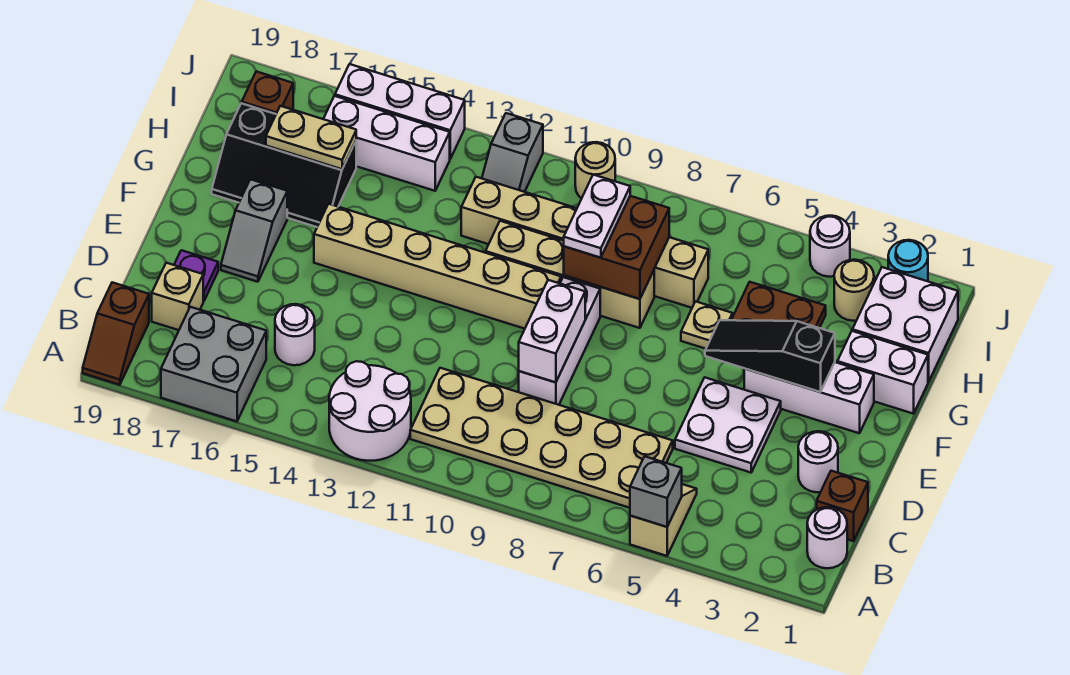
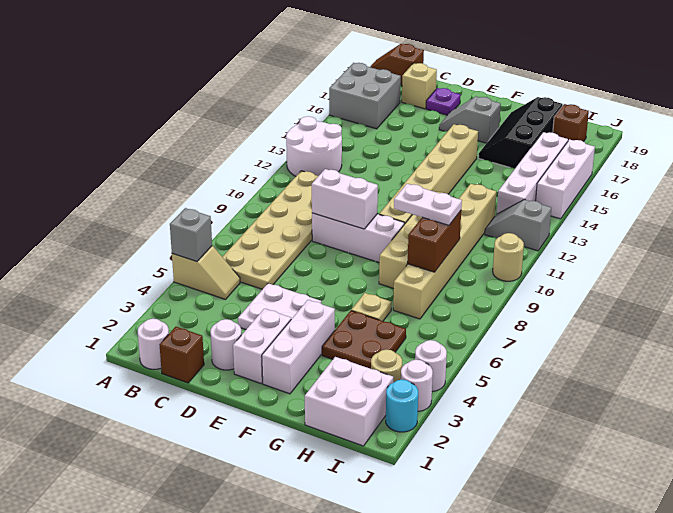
white round brick C15 level 1 -> white round brick J3 level 1
black slope F3:F5 level 2 top 3 -> none
white brick G1:G2 level 1 -> white brick E2:E3 level 1
brown brick G8:H9 level 2 -> brown brick H8:H9 level 2
tan plate H16:H17 level 2 -> none
white brick I14:I16 level 1 -> white brick I13:I16 level 1

